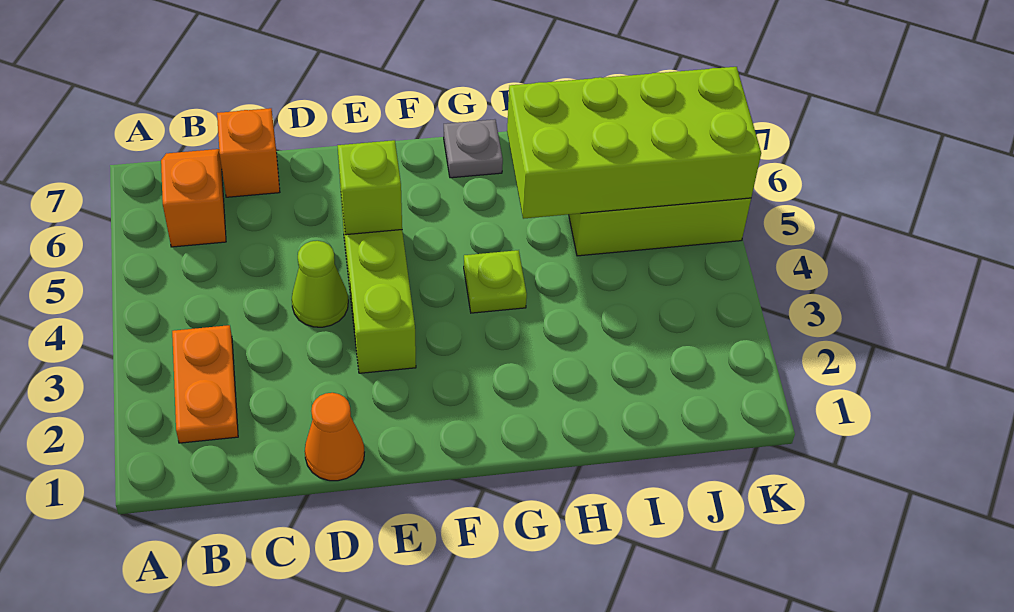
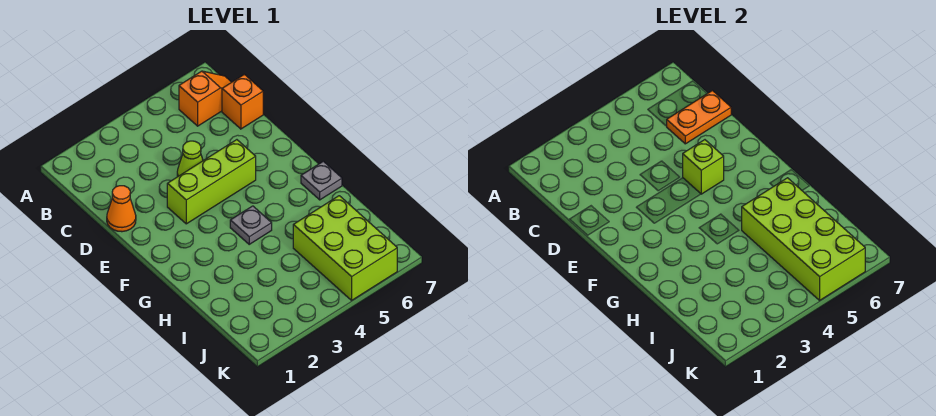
orange plate B2:B3 level 1 -> orange plate C6:C7 level 2
lime plate G4 level 1 -> grey plate G4 level 1

